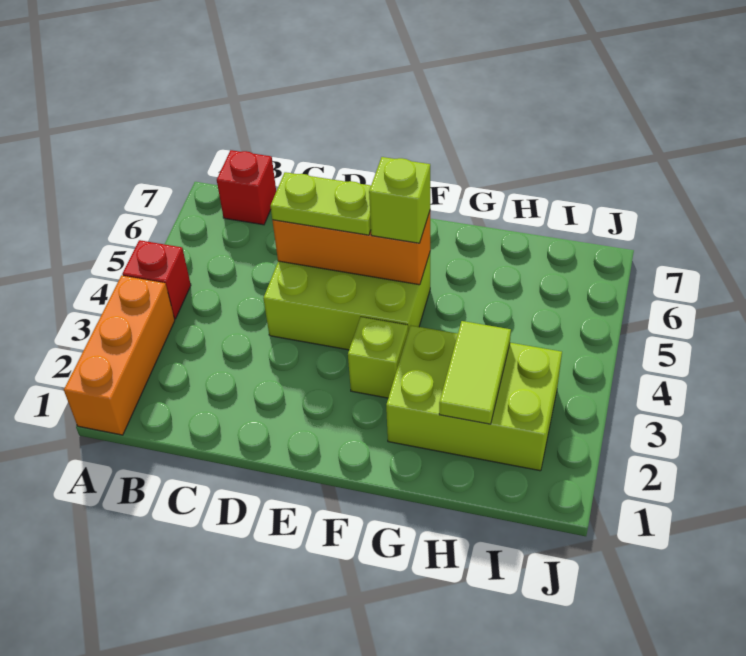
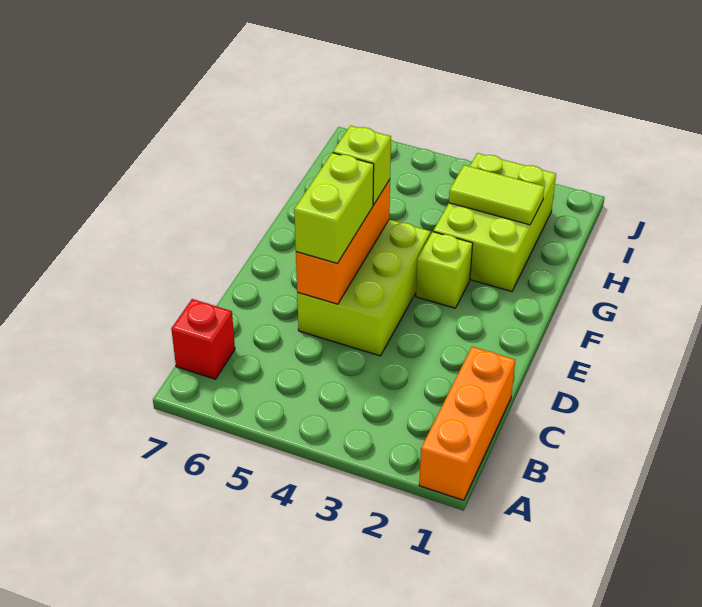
orange brick A1:A3 level 1 -> orange brick A1:C1 level 1
red brick A4 level 1 -> none
lime plate D5:E5 level 3 -> lime brick D5:E5 level 3

